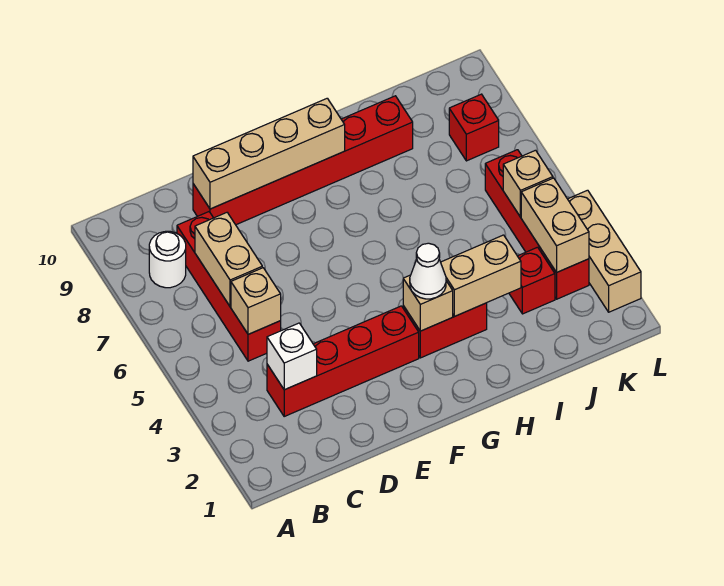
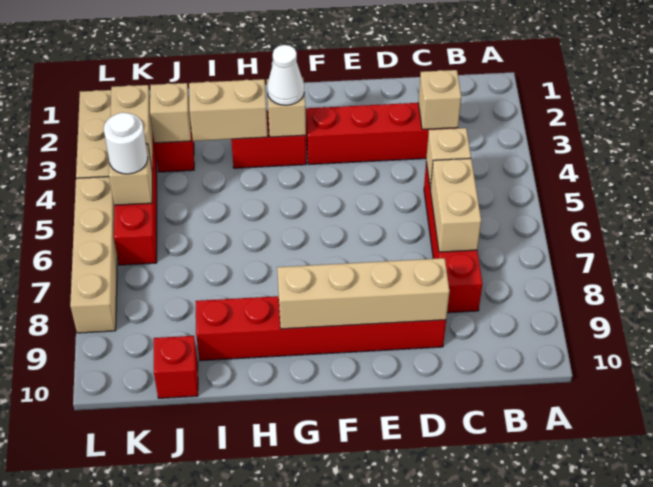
white round brick B8 level 1 -> white round brick K5 level 3
white brick C3 level 2 -> tan brick C3 level 2
none -> tan brick J3 level 2
red brick K8 level 1 -> red brick J10 level 1
none -> tan brick L5:L8 level 1

